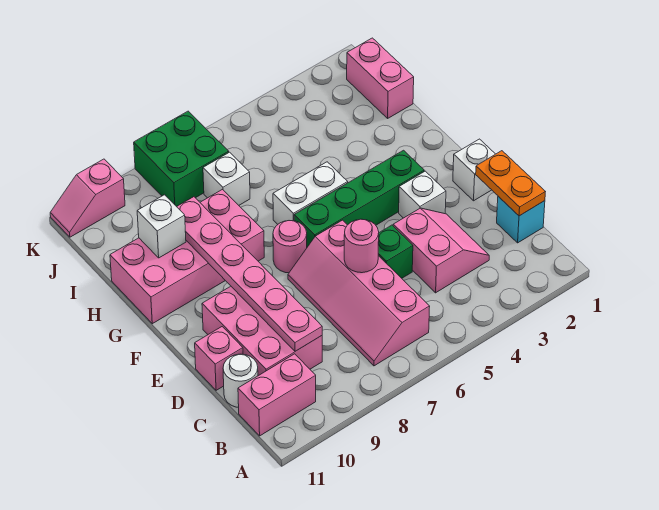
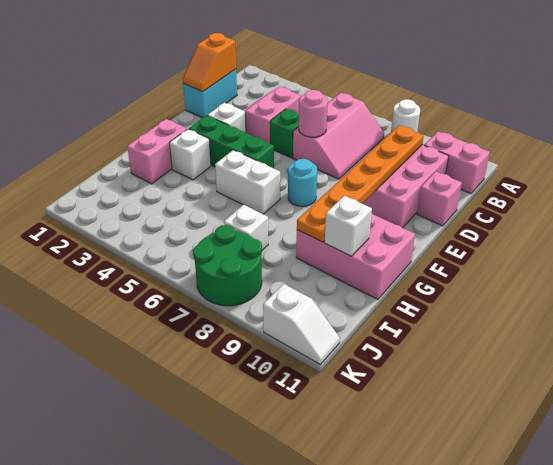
pink slope B6:E7 level 1 top 6 -> pink slope B6:D7 level 1 top 6
cyan brick C1 level 1 -> cyan brick C1:D1 level 1
orange plate C1:D1 level 2 -> orange slope C1:D1 level 2 top C
pink plate C9:H9 level 2 -> orange plate C9:H9 level 2
white round brick C11 level 1 -> white round brick A8 level 1
white brick E1 level 1 -> white brick G3 level 1
green brick F3:F6 level 1 -> green brick F3:F5 level 1
pink round brick F7 level 1 -> cyan round brick F7 level 1
pink brick G8:H11 level 1 -> pink brick G9:H11 level 1
pink brick I1:J1 level 1 -> pink brick G2:H2 level 1
green brick J7:K8 level 1 -> green round brick J7:K8 level 1
pink slope K10:K11 level 1 top 10 -> white slope K10:K11 level 1 top 10

